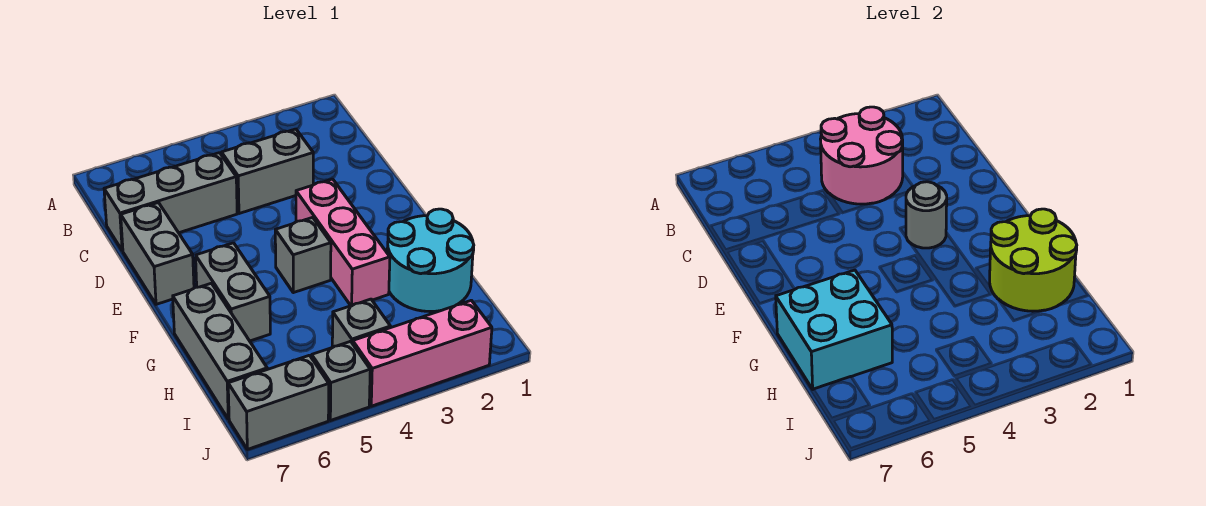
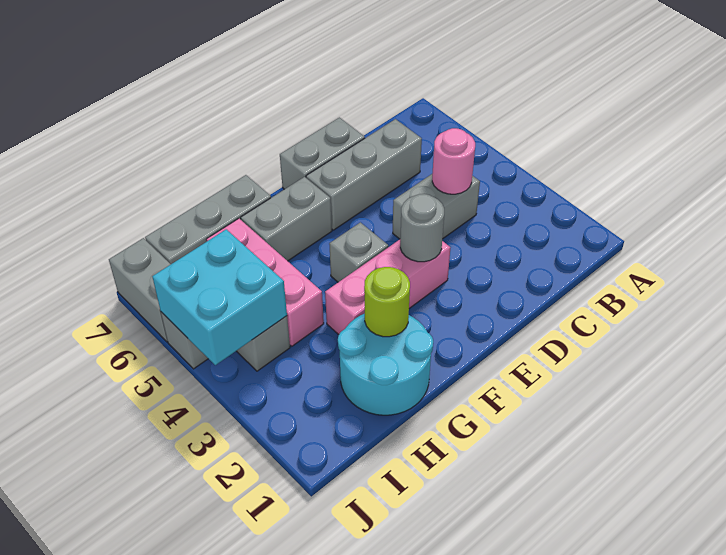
pink round brick B3:C4 level 2 -> pink round brick C4 level 2
grey brick C3:C4 level 1 -> grey brick C4:D4 level 1
grey brick C5:C7 level 1 -> grey brick C6:E6 level 1
lime round brick G1:H2 level 2 -> lime round brick G2 level 2
cyan brick G6:H7 level 2 -> cyan brick I4:J5 level 2
pink brick J2:J4 level 1 -> pink brick H4:H6 level 1

